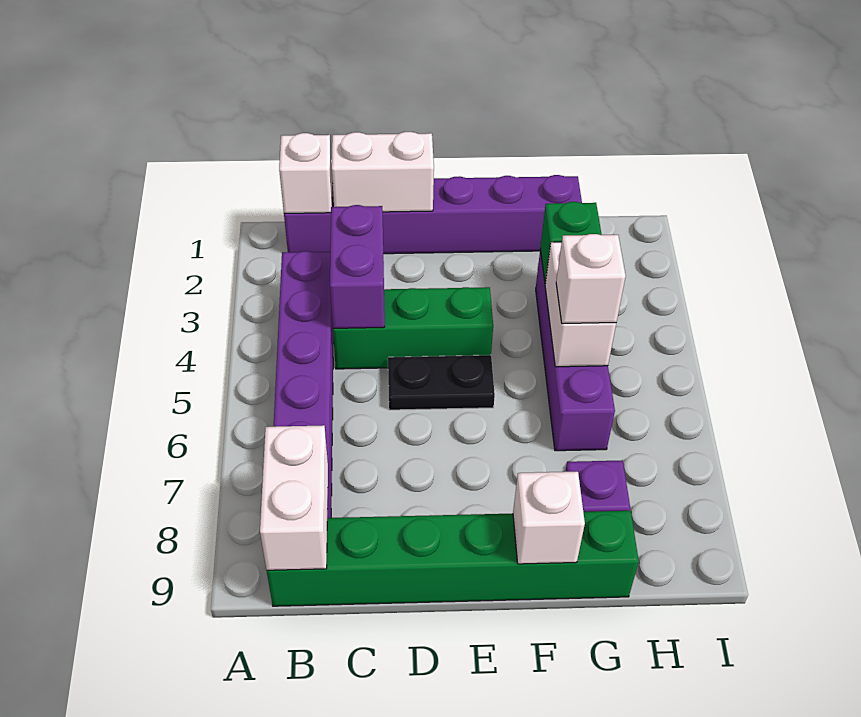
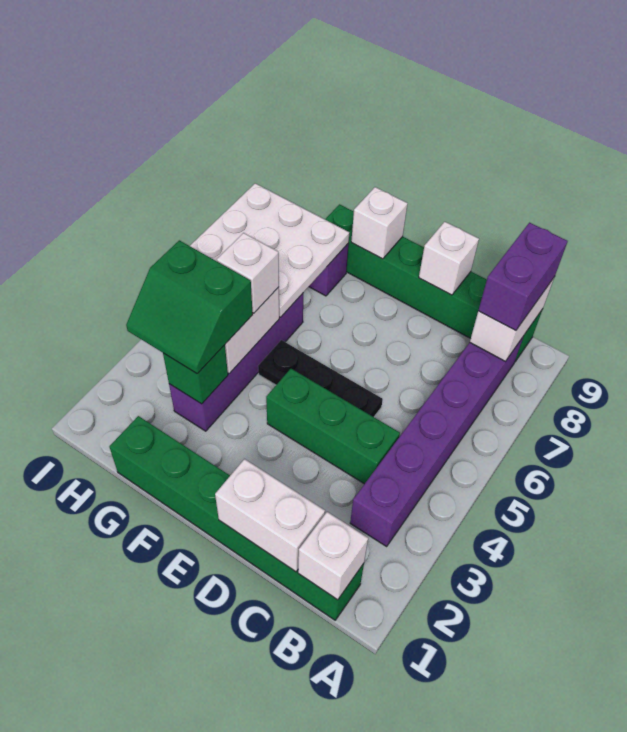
purple brick B1:G1 level 1 -> green brick B1:G1 level 1
purple brick C3:C4 level 2 -> purple brick B8:B9 level 3
black plate D5:E5 level 1 -> black plate D5:F5 level 1
none -> white brick D9 level 2
none -> green slope G3:H4 level 3 top 4
none -> white plate G6:I8 level 2

